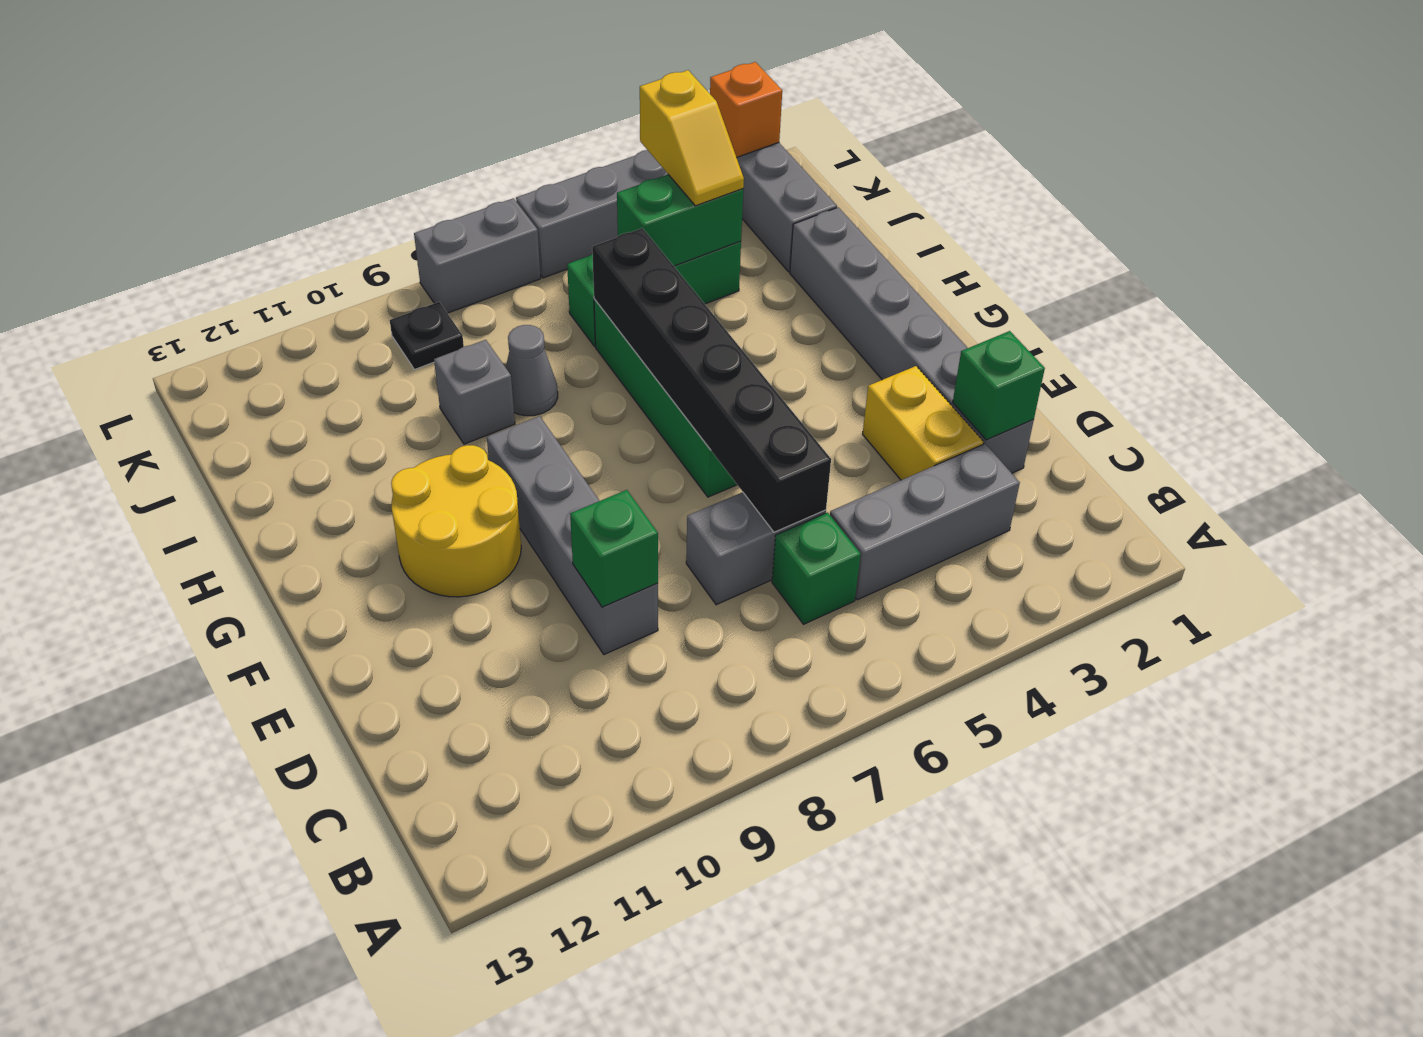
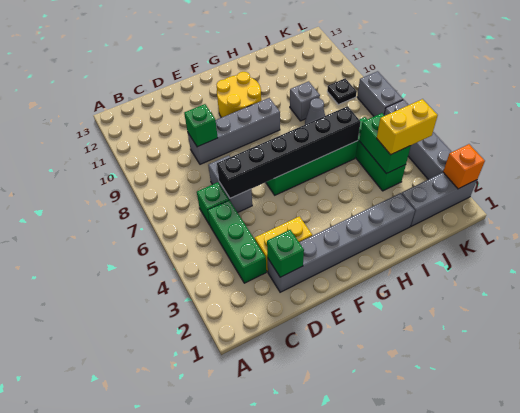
grey brick C3:C5 level 1 -> green brick C3:C5 level 1
yellow slope J4:K4 level 3 top K -> yellow brick J4:K4 level 3

